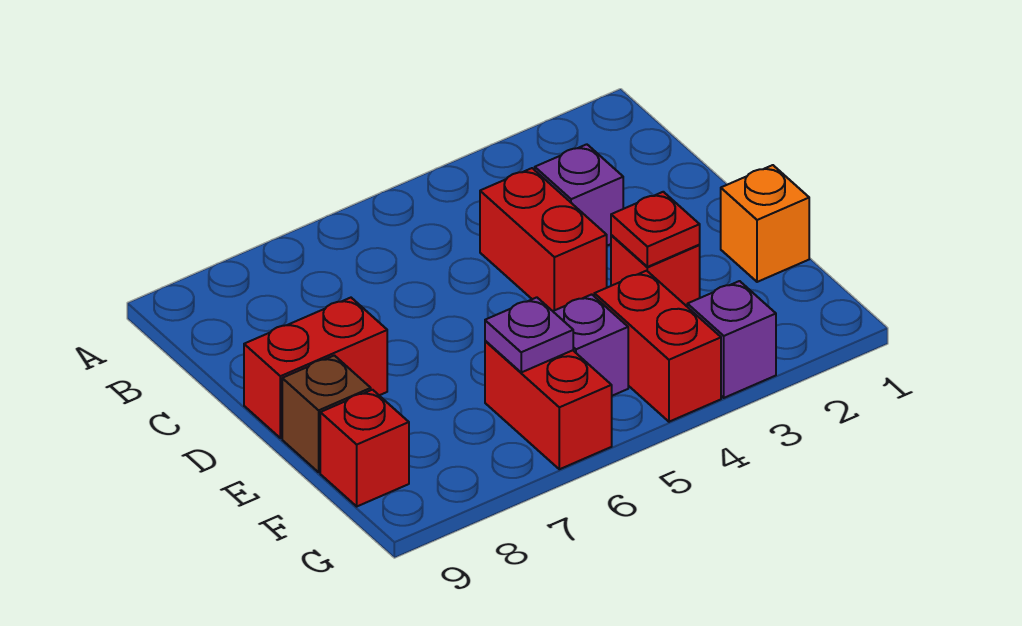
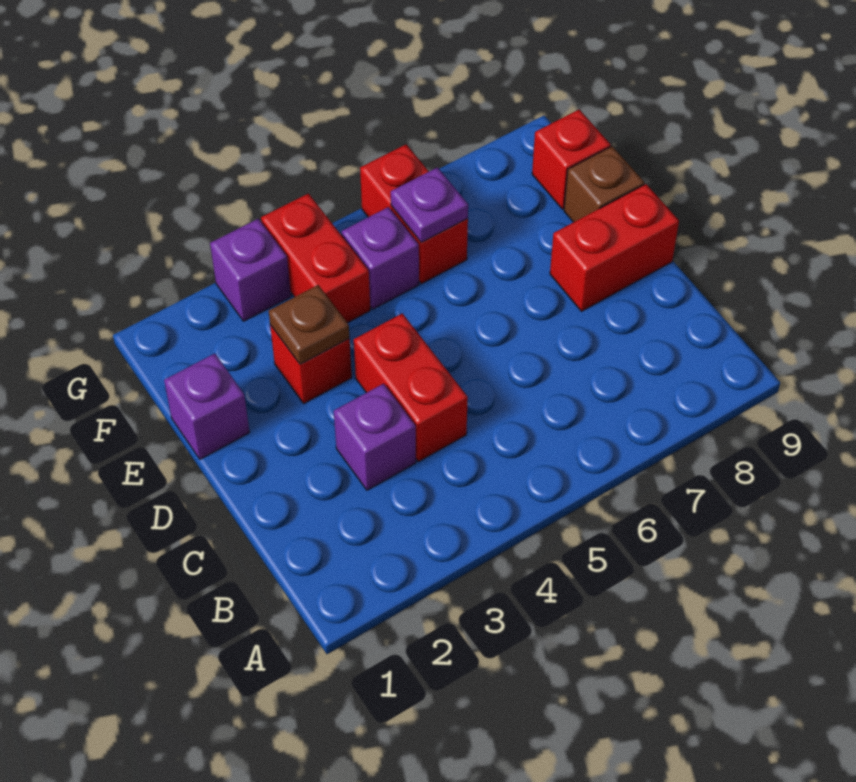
orange brick E1 level 1 -> purple brick E1 level 1
red plate E3 level 2 -> brown plate E3 level 2

